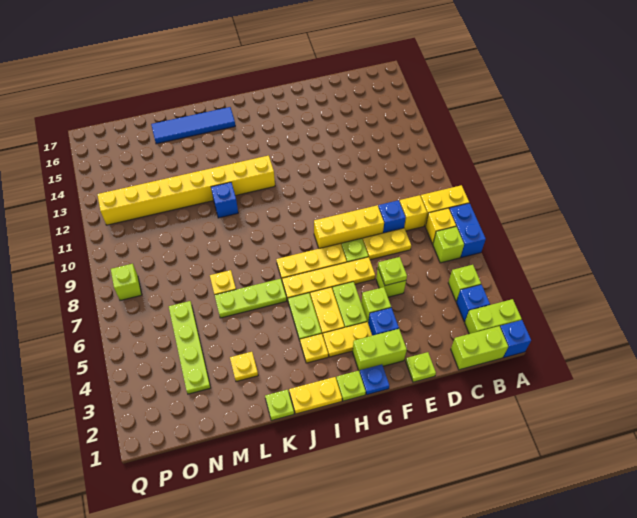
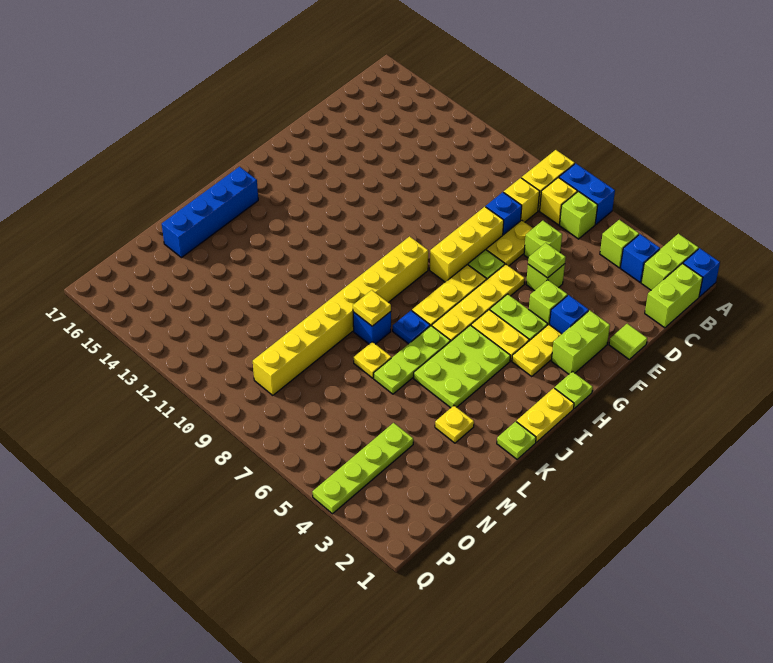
lime plate E1 level 1 -> lime tile E1 level 1
blue plate G1 level 1 -> blue plate J7 level 1
yellow plate I3 level 1 -> yellow plate K8 level 2
lime plate I4:I5 level 1 -> lime plate I4:K5 level 1
yellow brick I12:P12 level 1 -> yellow brick H9:O9 level 1
blue tile J16:M16 level 1 -> blue brick J16:M16 level 1
blue brick K11 level 1 -> blue brick K8 level 1
lime plate N3:N6 level 1 -> lime plate N4:Q4 level 1
lime brick P8 level 1 -> lime brick D6 level 1

